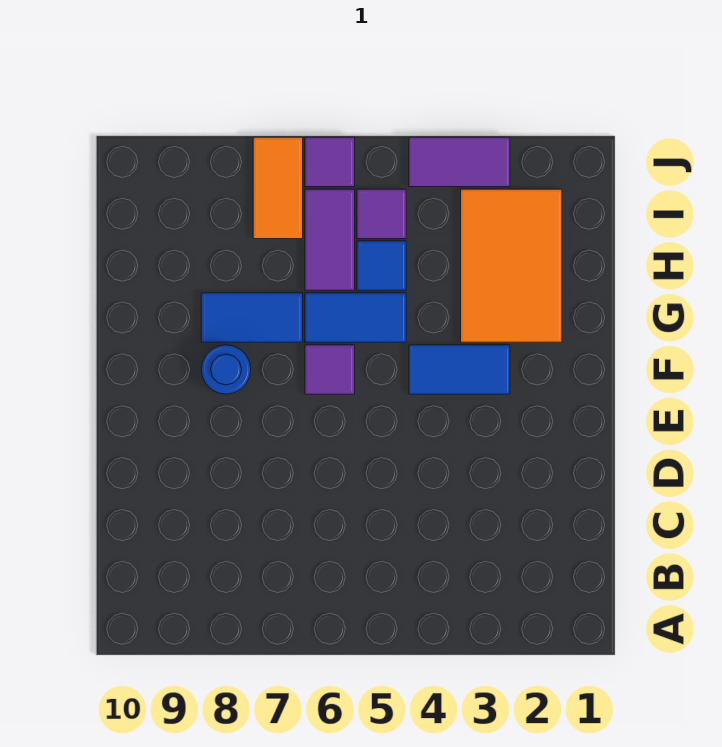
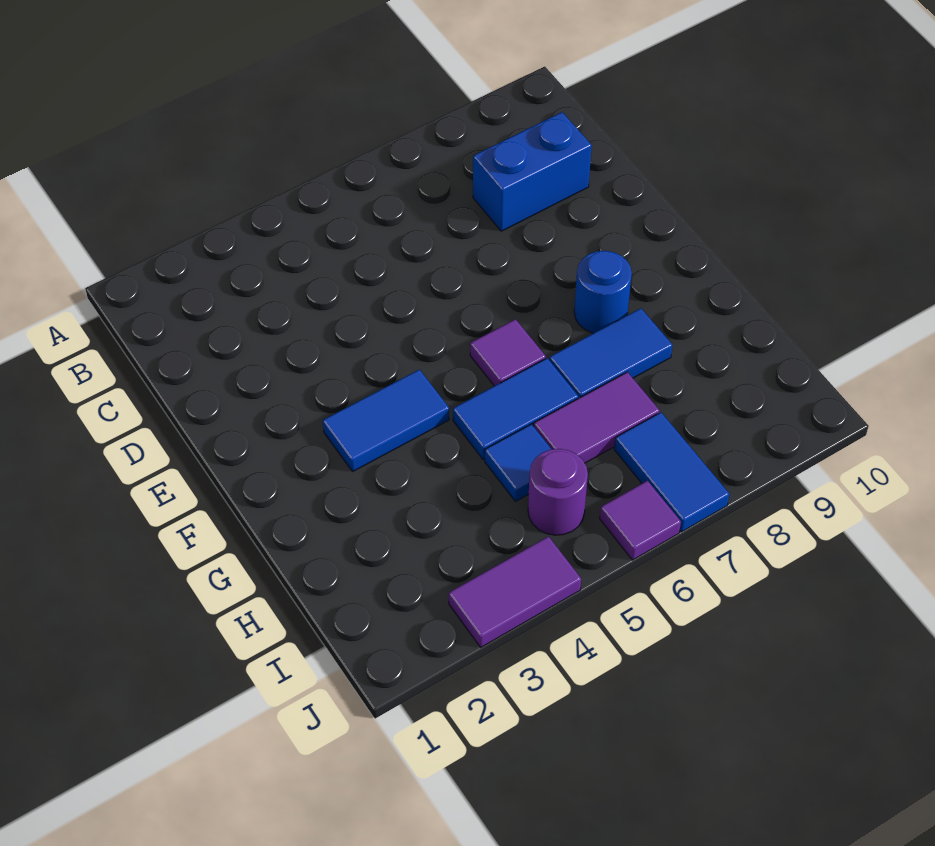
none -> blue brick C8:C9 level 1
orange tile G2:I3 level 1 -> none
purple tile H6:I6 level 1 -> purple tile H6:H7 level 1
purple tile I5 level 1 -> purple round brick I5 level 1
orange tile I7:J7 level 1 -> blue tile I7:J7 level 1

